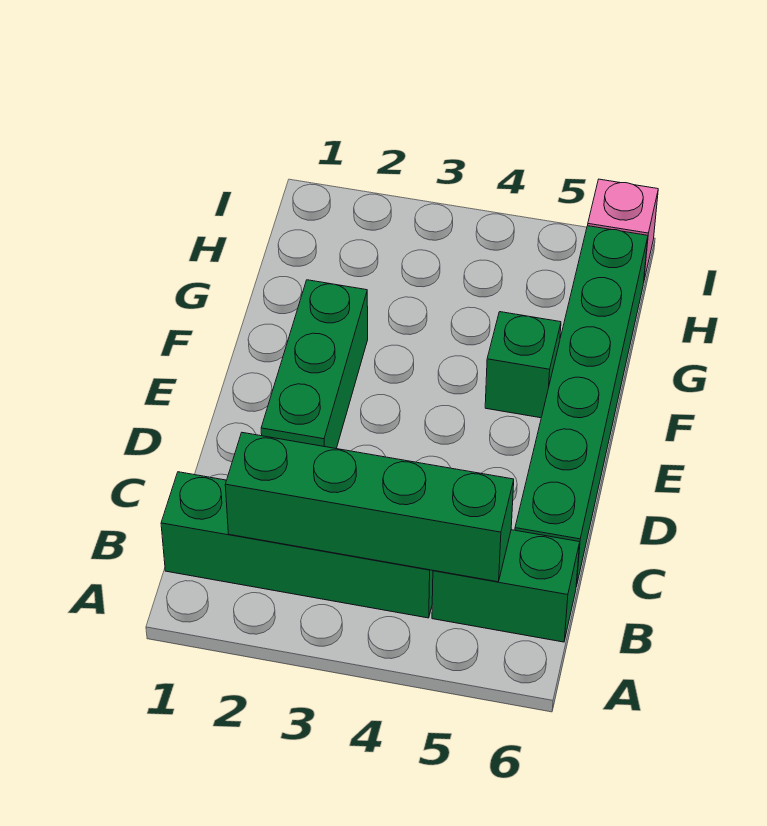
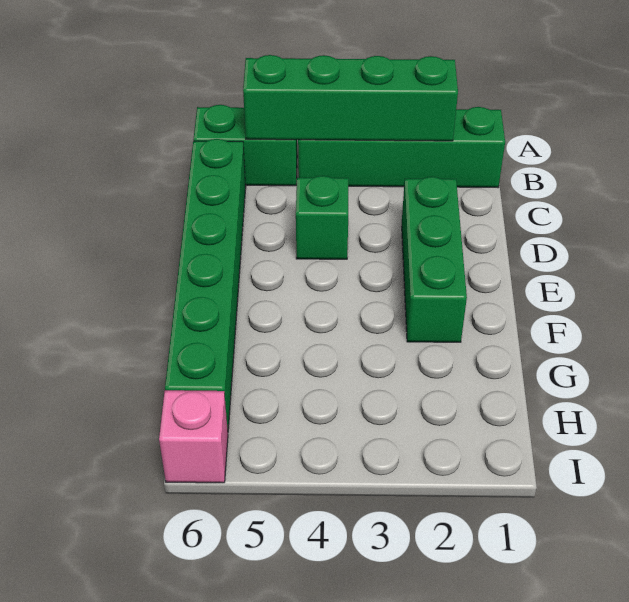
green brick F5 level 1 -> green brick D4 level 1

